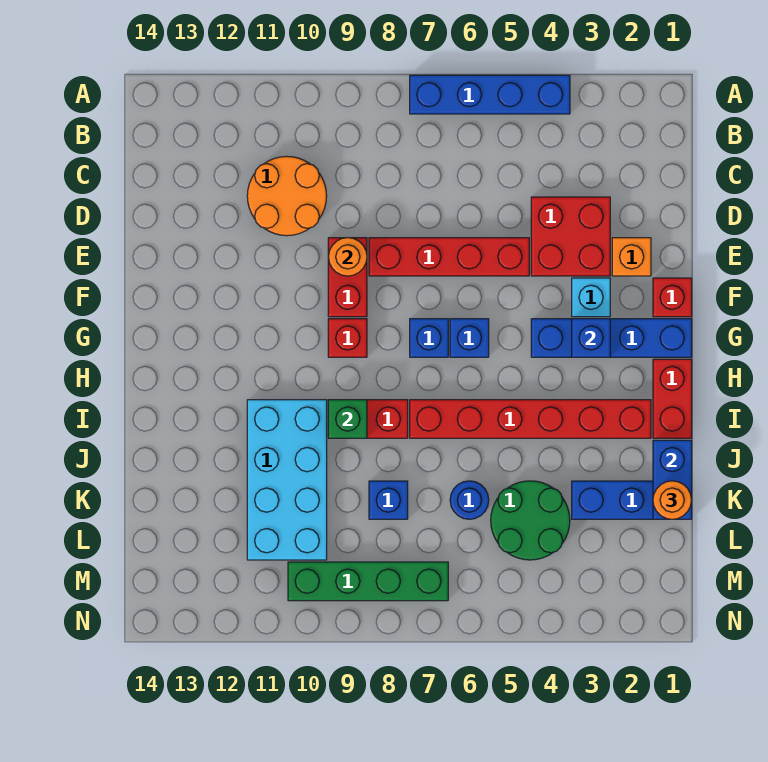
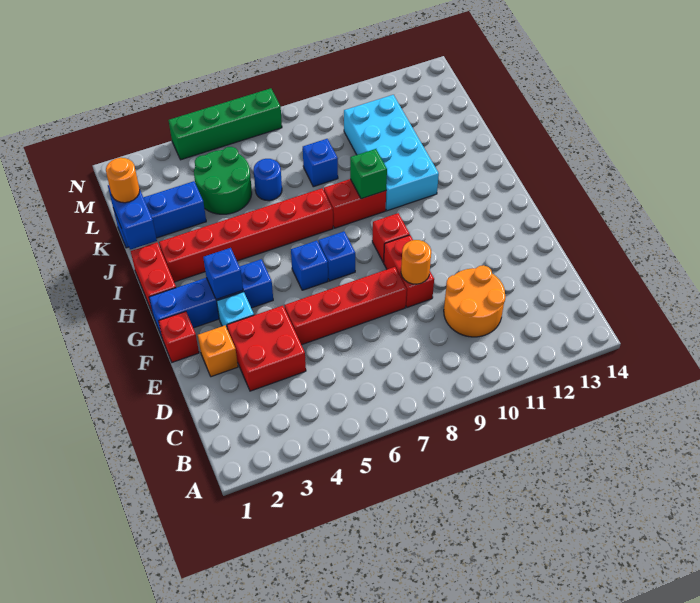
blue brick A4:A7 level 1 -> none
green brick M7:M10 level 1 -> green brick N4:N7 level 1

